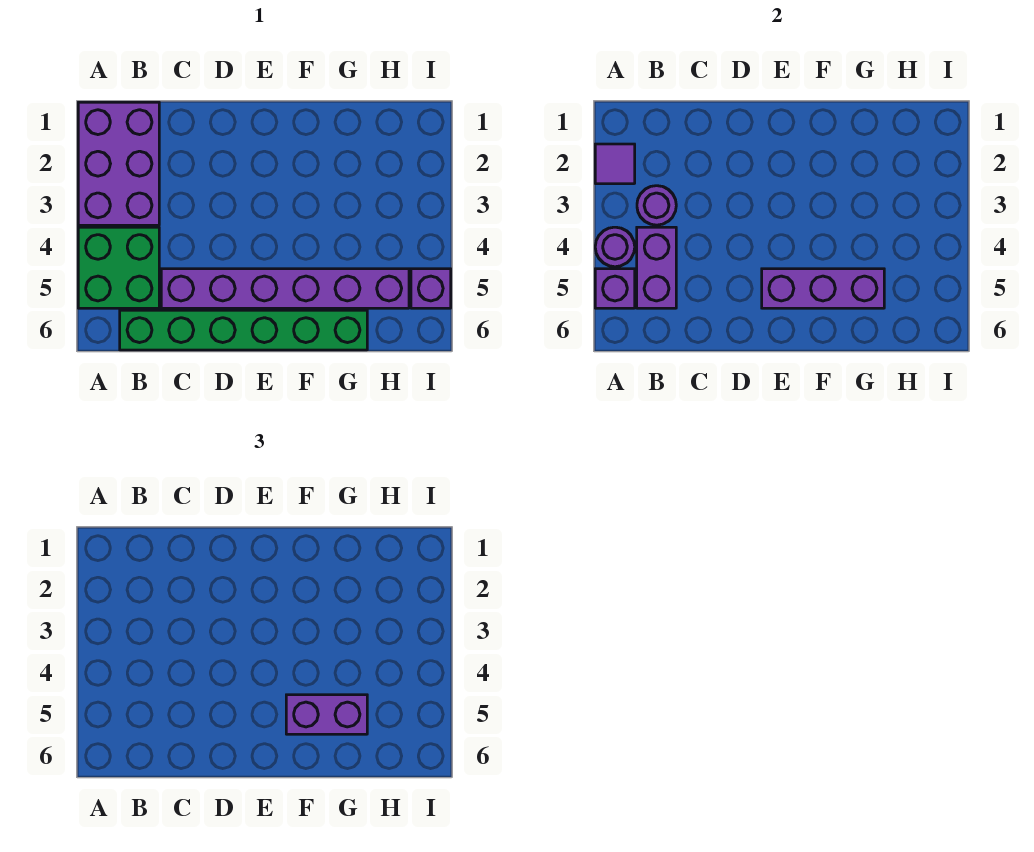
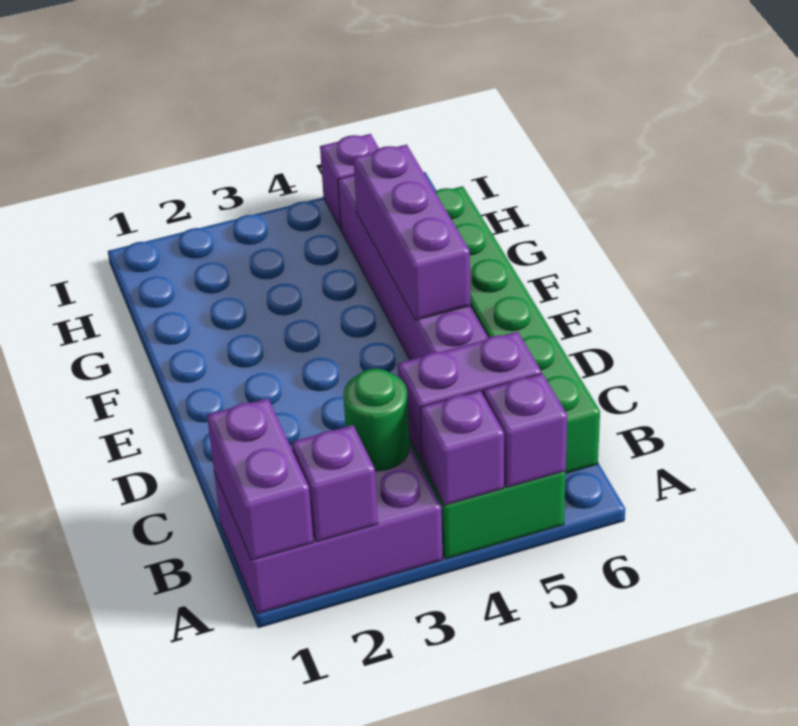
purple tile A2 level 2 -> purple brick A2 level 2
purple round brick A4 level 2 -> purple brick A4 level 2
purple round brick B3 level 2 -> green round brick B3 level 2
purple brick F5:G5 level 3 -> purple brick A1:B1 level 2

